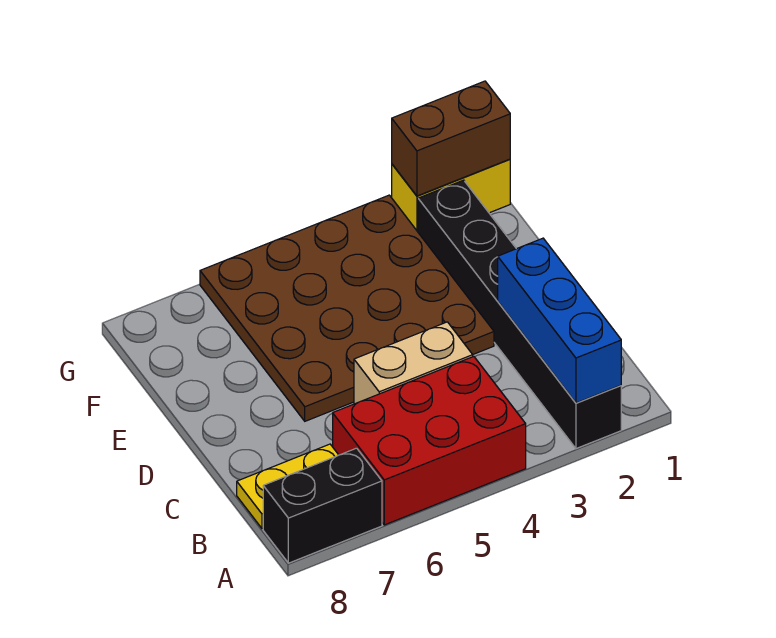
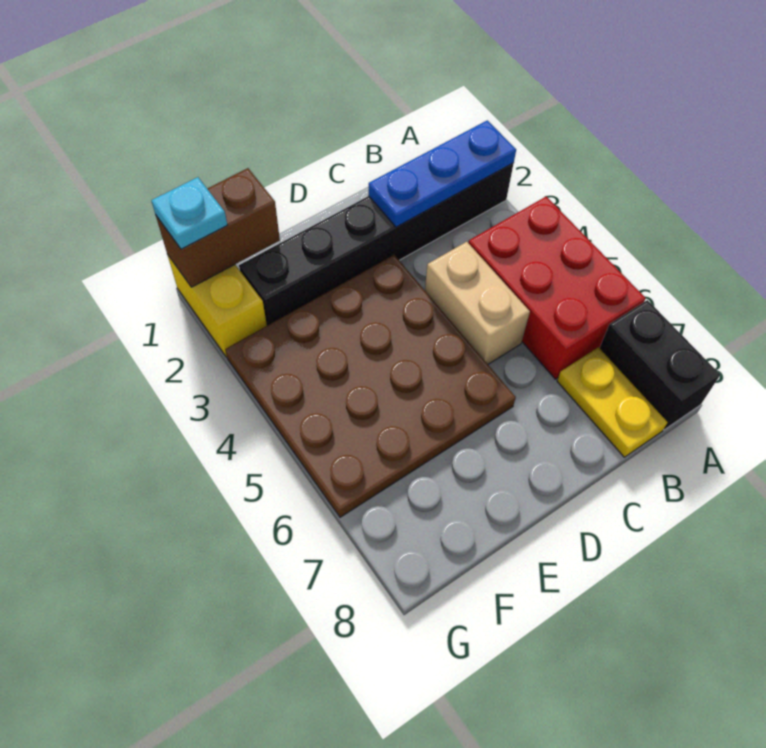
blue brick A2:C2 level 2 -> blue plate A2:C2 level 2
brown brick G1:G2 level 2 -> brown brick F1:G1 level 2
none -> cyan plate G1 level 3

